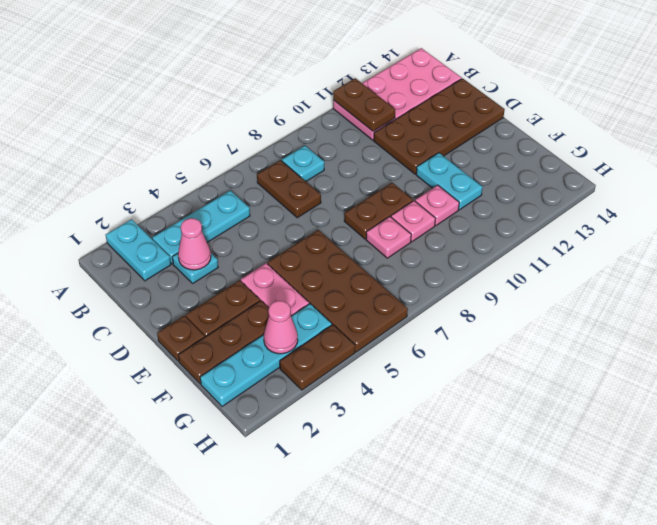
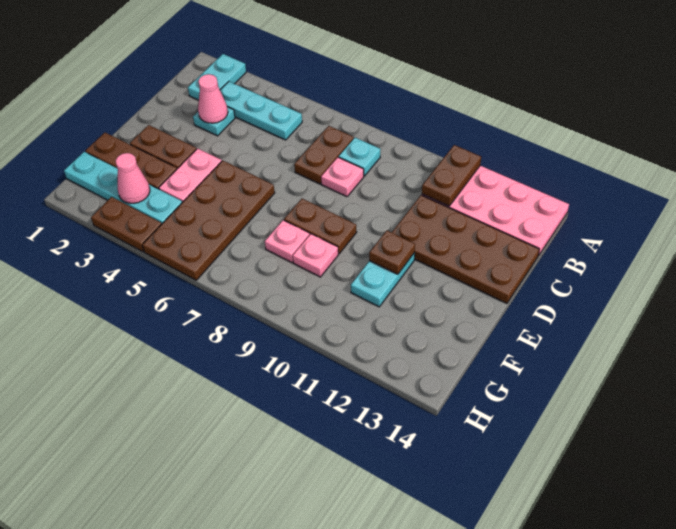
brown plate E1 level 1 -> brown plate E11 level 2
pink plate F10 level 1 -> pink plate C8 level 1

